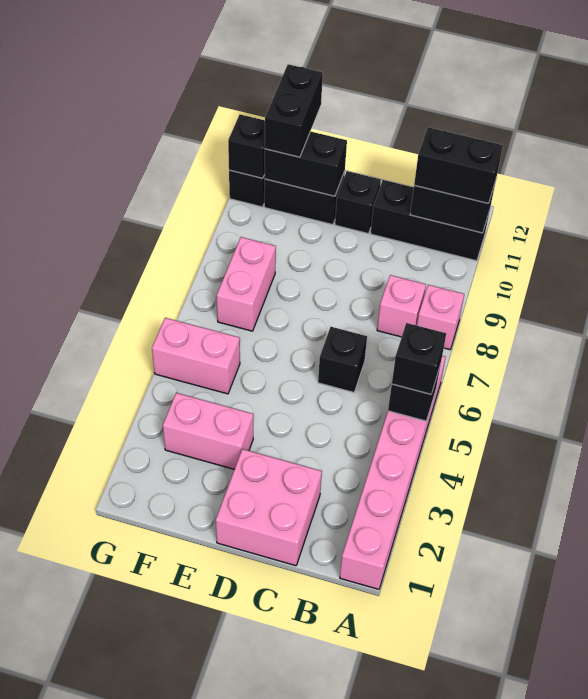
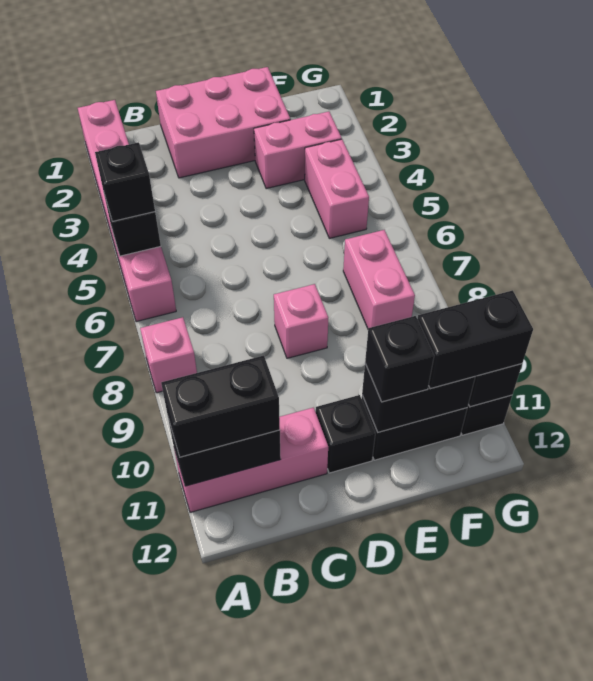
black brick A11:C11 level 1 -> pink brick A11:C11 level 1
pink brick B8 level 1 -> pink brick D8 level 1
pink brick C1:D2 level 1 -> pink brick C1:E2 level 1
black brick C6 level 1 -> black brick E11 level 3
pink brick F5:G5 level 1 -> pink brick F4:F5 level 1
black brick F11:F12 level 3 -> black brick F11:G11 level 3

